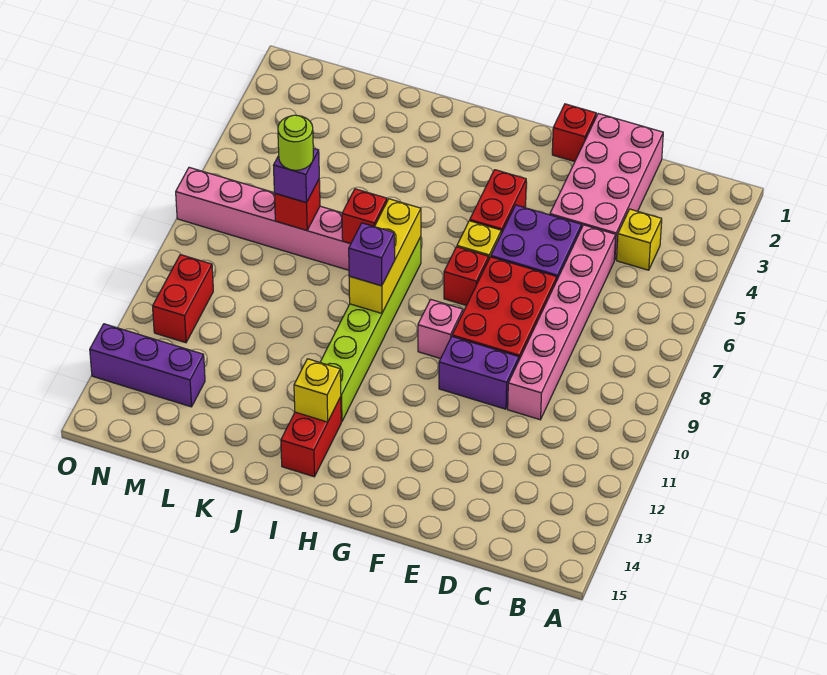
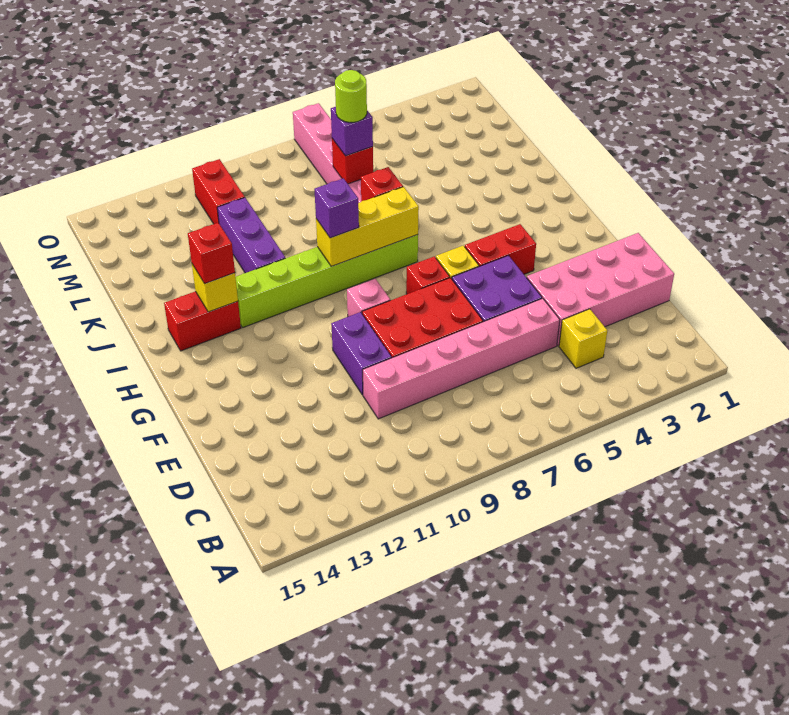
red brick F1 level 1 -> red brick I13 level 3
purple brick M13:O13 level 1 -> purple brick J11:L11 level 1
red brick N10:N11 level 1 -> red brick M11:N11 level 1

